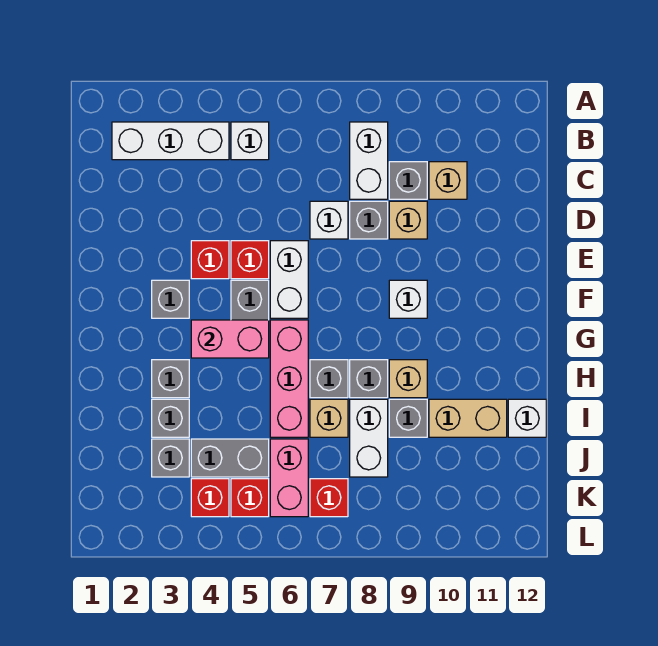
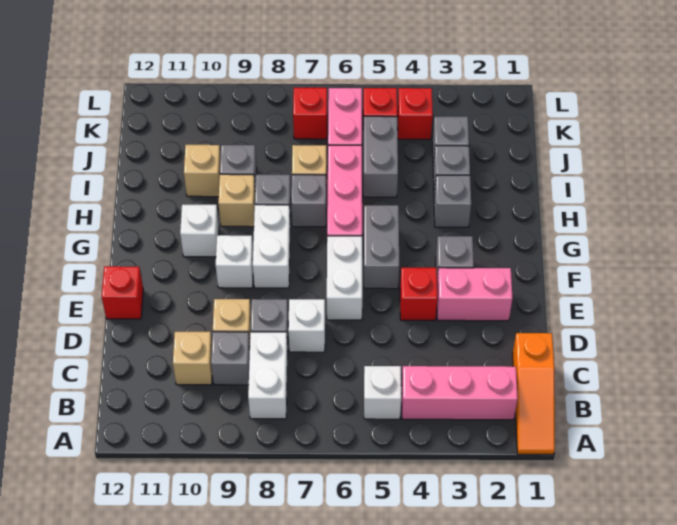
none -> orange slope A1:C1 level 1 top C
white brick B2:B4 level 1 -> pink brick B2:B4 level 1
red brick E5 level 1 -> red brick E12 level 1
pink brick G4:G5 level 2 -> pink brick E2:E3 level 1
white brick I8:J8 level 1 -> white brick F8:G8 level 1
tan brick I10:I11 level 1 -> tan brick I10 level 1
white brick I12 level 1 -> white brick G10 level 1
grey brick J4:J5 level 1 -> grey brick I5:J5 level 1

